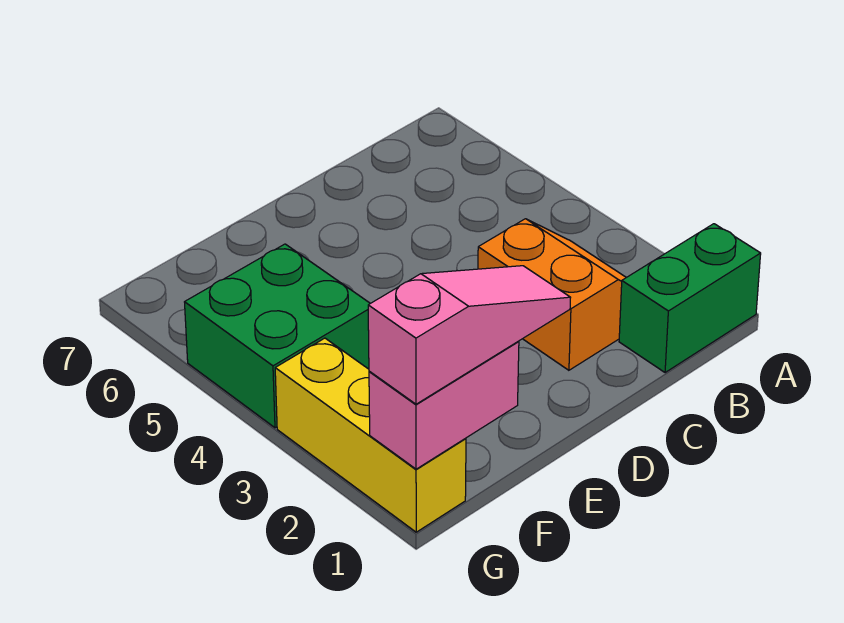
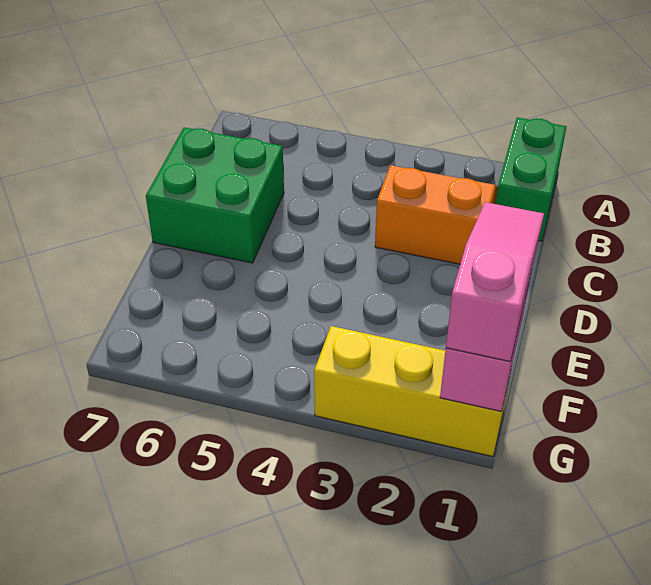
green brick F4:G5 level 1 -> green brick C6:D7 level 1

